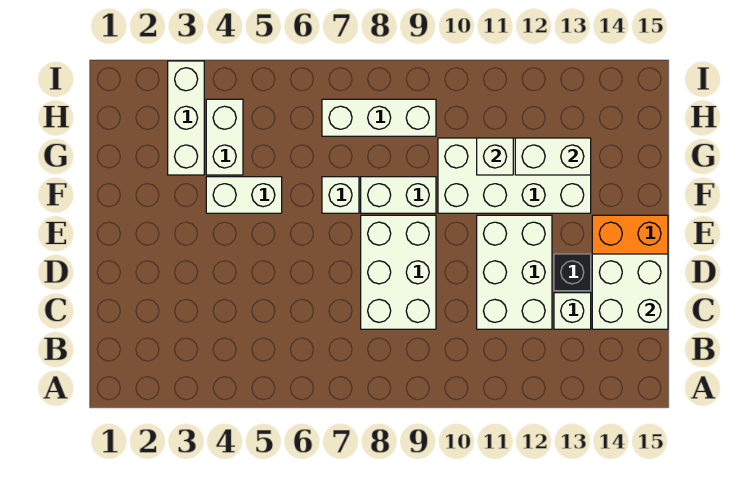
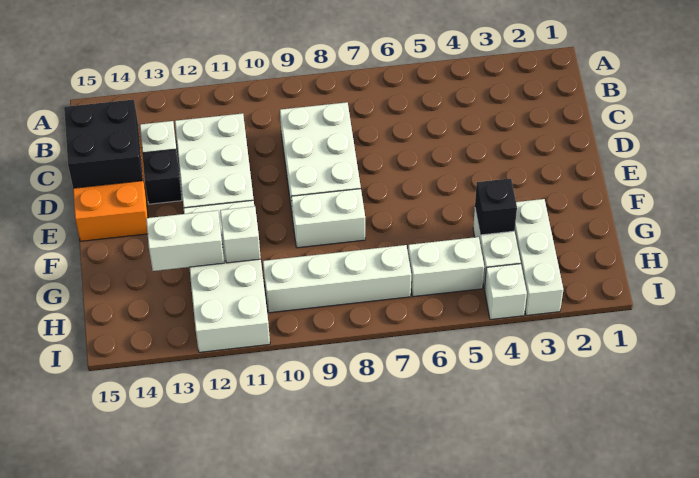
white brick C14:D15 level 2 -> black brick C14:D15 level 2
white brick F4:F5 level 1 -> white brick H5:H6 level 1
white brick F7 level 1 -> white brick I4 level 1
white brick F10:G13 level 1 -> white brick F11:I12 level 1
none -> black brick G4 level 2
white brick H7:H9 level 1 -> white brick H7:H10 level 1

